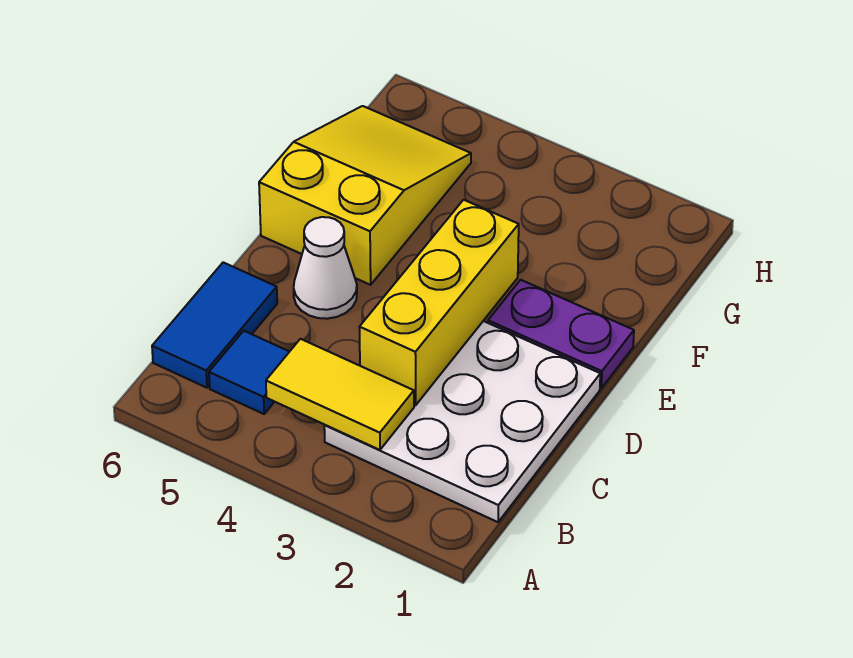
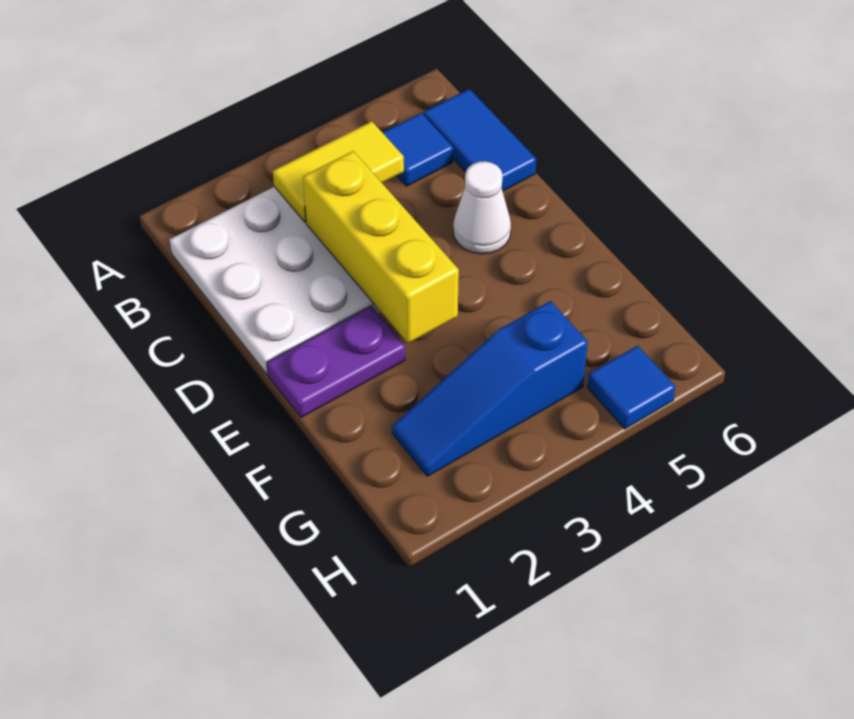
yellow slope E5:G6 level 1 top E -> none
none -> blue slope G2:G4 level 1 top 4
none -> blue tile H5 level 1

